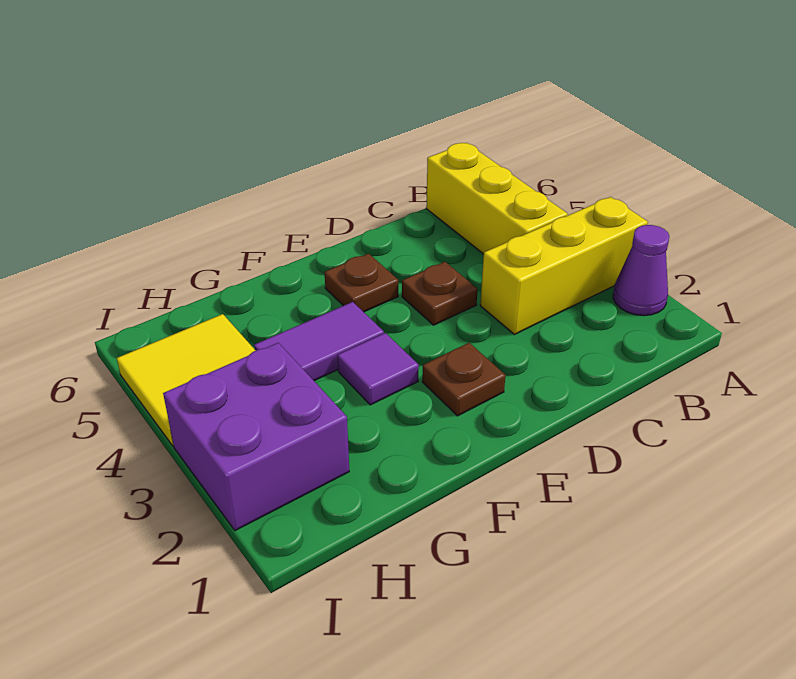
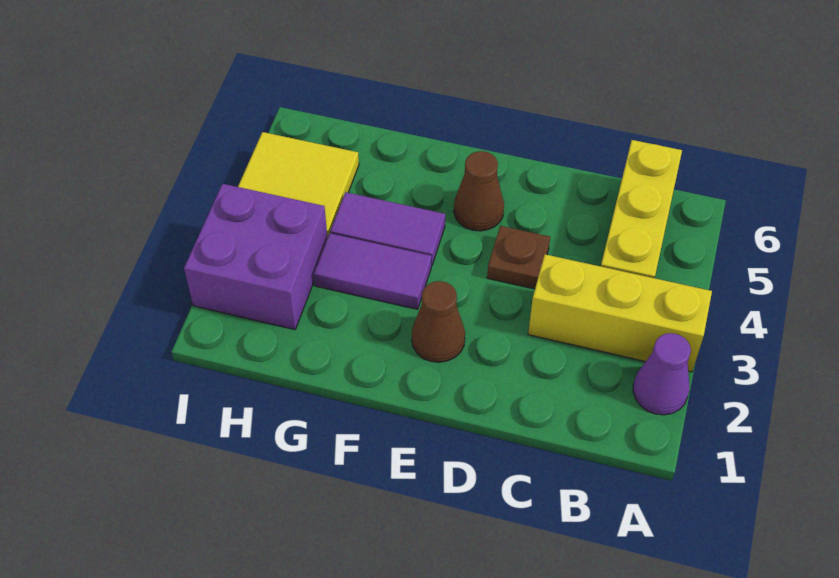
brown plate E2 level 1 -> brown cone E2 level 1
brown plate E5 level 1 -> brown cone E5 level 1
purple tile F3 level 1 -> purple tile F3:G3 level 1

